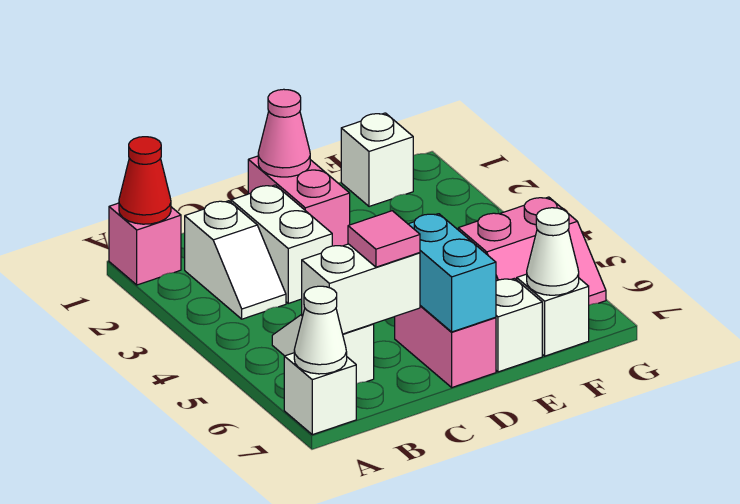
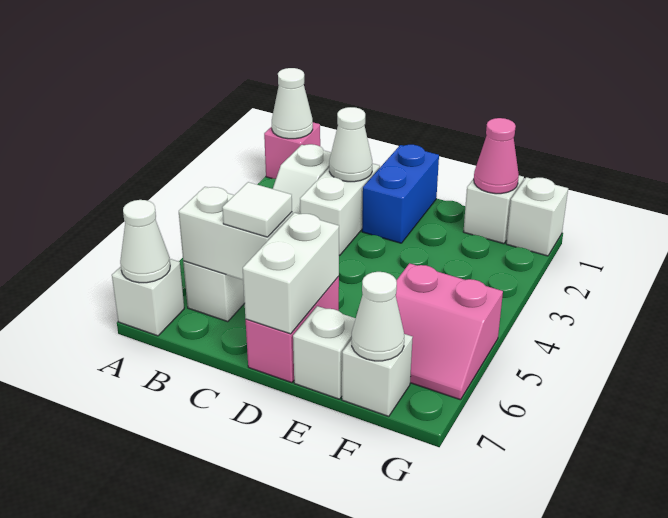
red cone A1 level 2 -> white cone A1 level 2
none -> white cone C2 level 2
pink tile C6 level 3 -> white tile C6 level 3
pink brick D1:D2 level 1 -> blue brick D1:D2 level 1
pink cone D1 level 2 -> pink cone F1 level 2
cyan brick D6:D7 level 2 -> white brick D6:D7 level 2
none -> white brick G1 level 1

